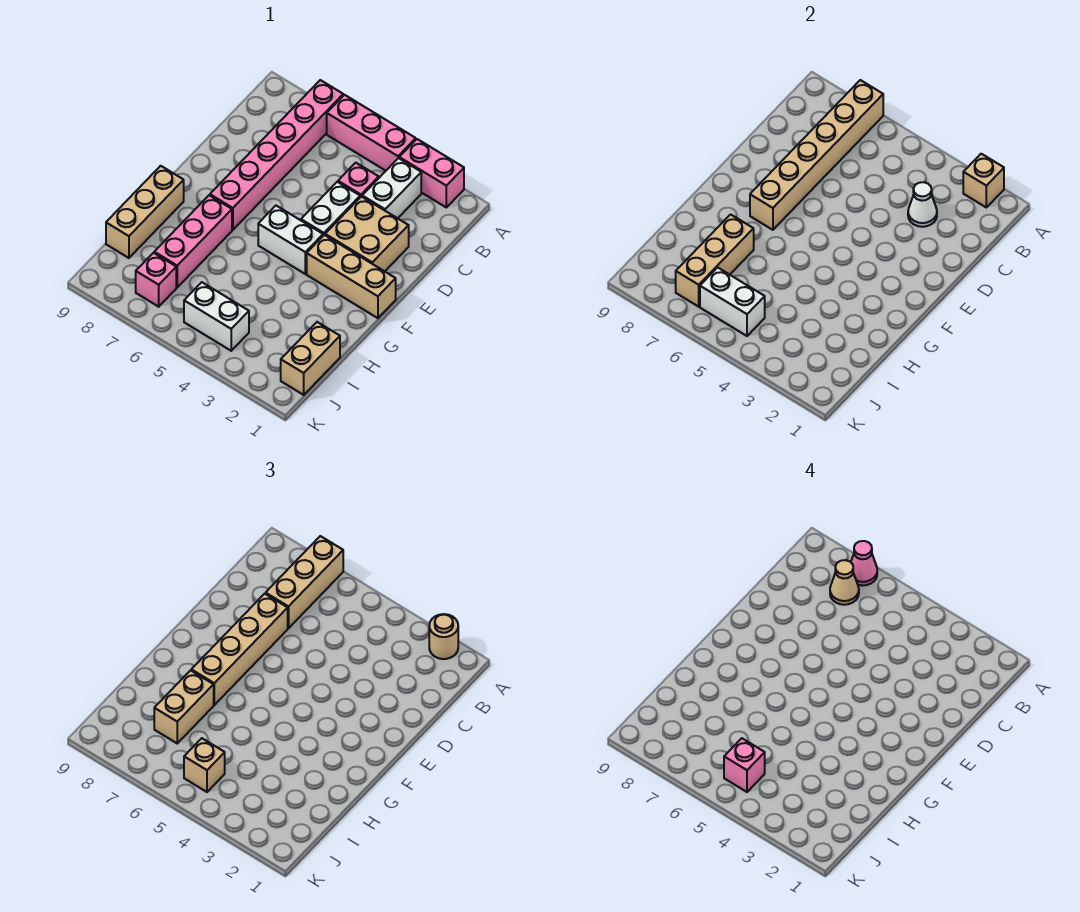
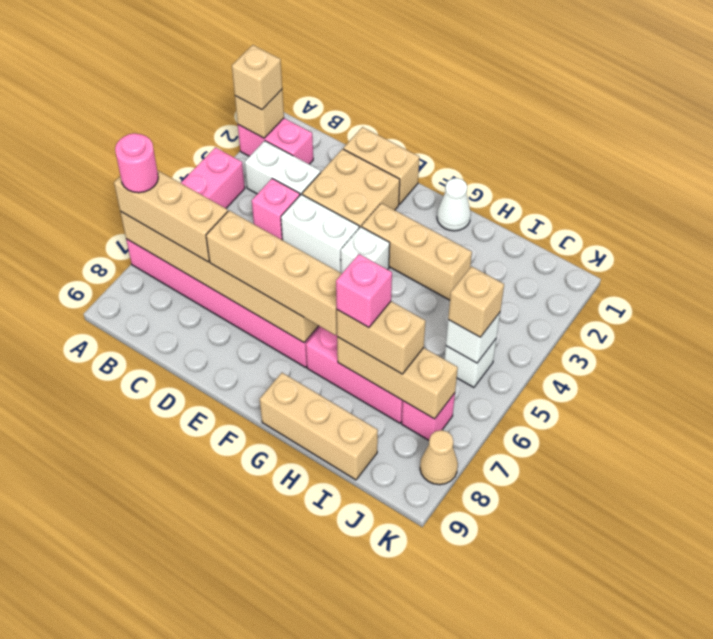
pink brick A2:A3 level 1 -> pink brick A2:B2 level 1
tan round brick A2 level 3 -> tan brick A2 level 3
pink cone A7 level 4 -> pink round brick A7 level 4
tan cone B7 level 4 -> tan cone K8 level 1
white cone C3 level 2 -> white cone G1 level 1
tan brick F1:F3 level 1 -> tan brick F3:H3 level 1
white brick F4:F5 level 1 -> white brick F4 level 1
tan brick I1:J1 level 1 -> tan brick D1:E1 level 1
white brick J4:J5 level 1 -> white brick J5 level 1
white brick J5:J6 level 2 -> white brick J5 level 2
pink brick J5 level 4 -> pink brick H7 level 4

